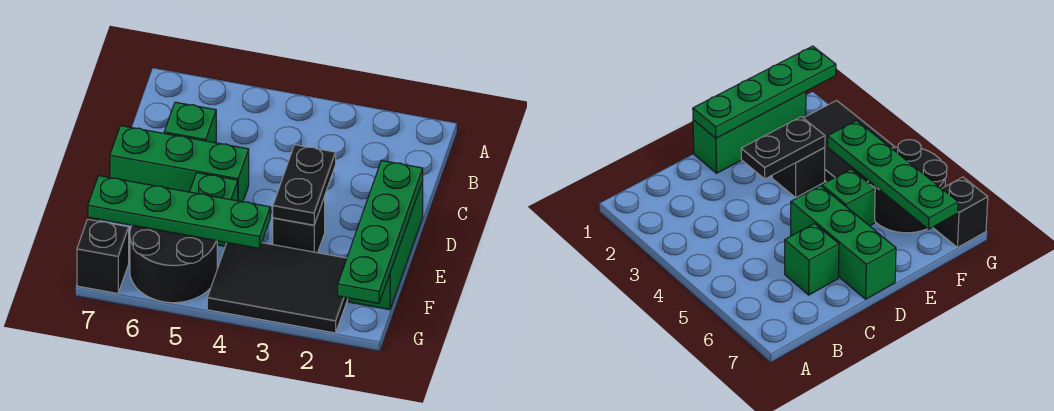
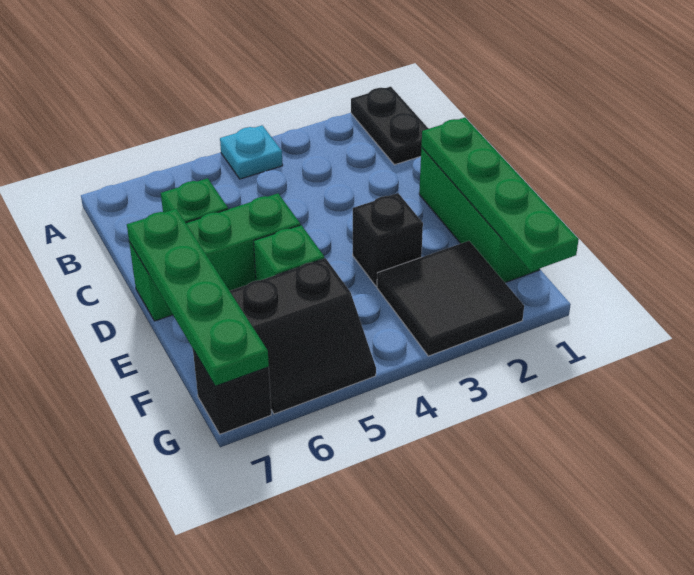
none -> cyan plate A4 level 1
black plate D3:E3 level 2 -> black plate A1:B1 level 1
black tile F2:G4 level 1 -> black tile F2:G3 level 1
green plate F4:F7 level 2 -> green plate D7:G7 level 2
black round brick F5:G6 level 1 -> black slope F5:G6 level 1 top F

